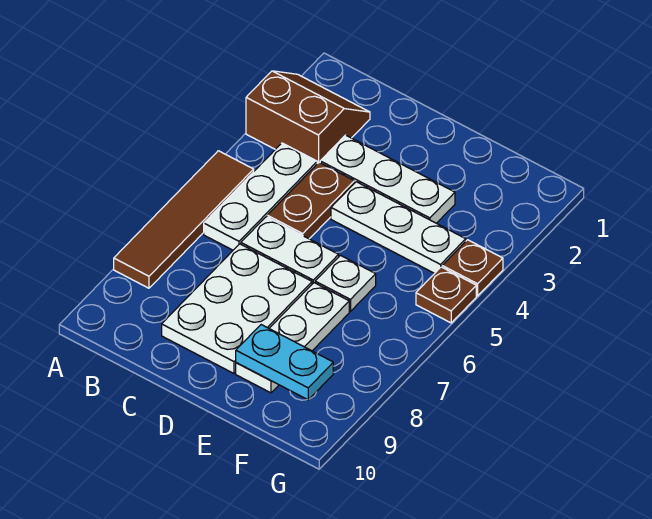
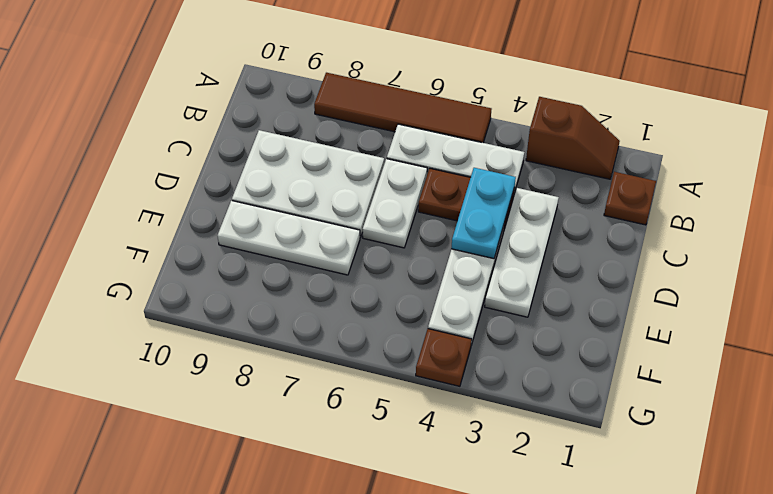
brown slope A2:B3 level 1 top 3 -> brown slope A2:A3 level 1 top 3
white plate E6 level 1 -> none
cyan plate E9:F9 level 2 -> cyan plate C4:D4 level 2
brown plate G5 level 1 -> brown plate B1 level 1

